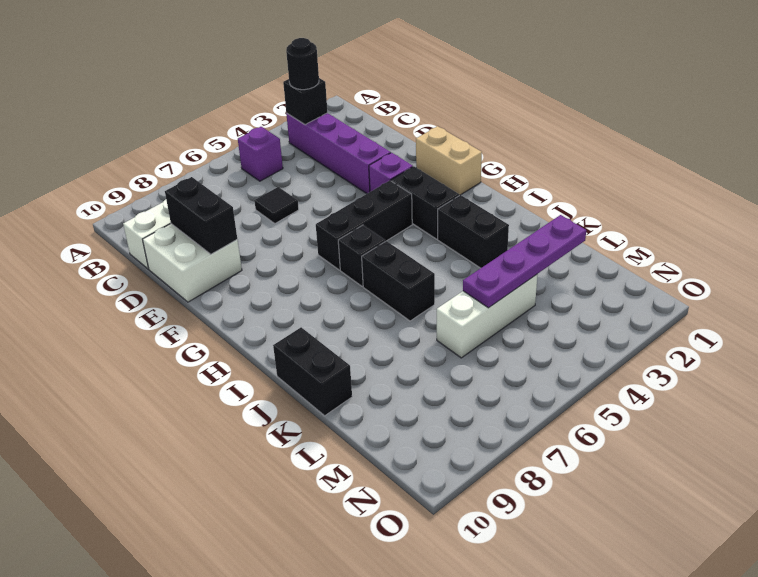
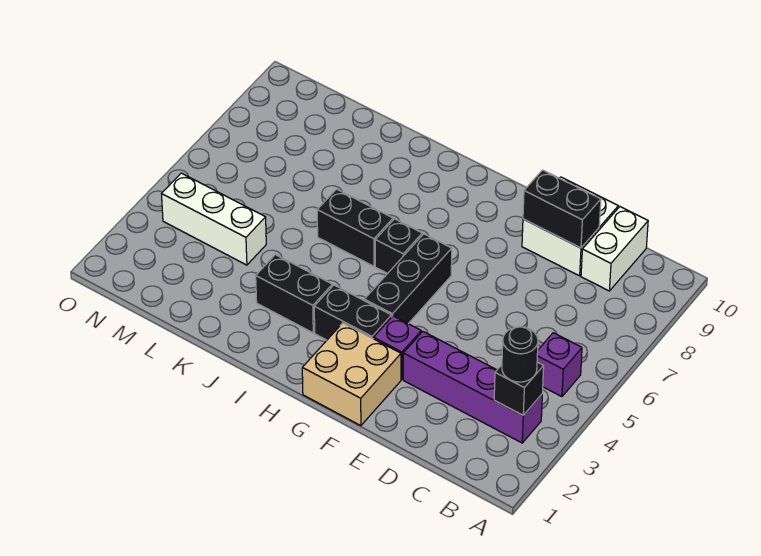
black tile D6 level 1 -> none
tan brick F1:G1 level 1 -> tan brick F1:G2 level 1
black brick J10:K10 level 1 -> none
purple plate L2:L5 level 2 -> none
white brick L4:L6 level 1 -> white brick L4:N4 level 1

